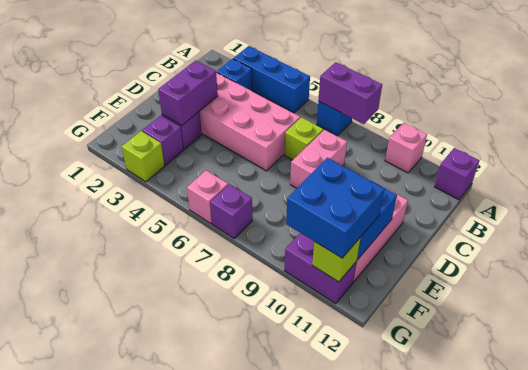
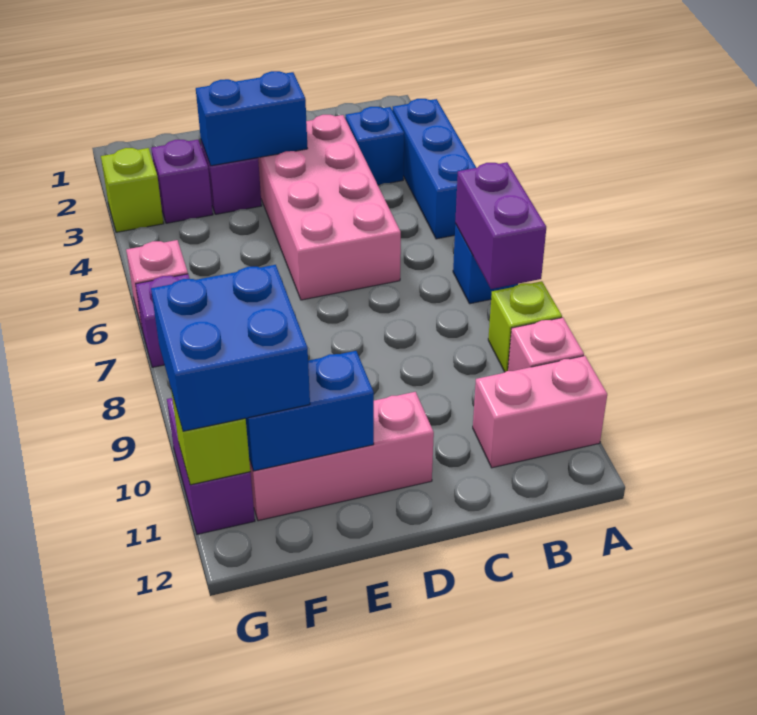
purple brick A12 level 1 -> none
lime brick C7 level 1 -> lime brick A9 level 1
pink brick C8:D8 level 1 -> pink brick A11:B11 level 1
purple brick D3:E3 level 2 -> blue brick D3:E3 level 2

